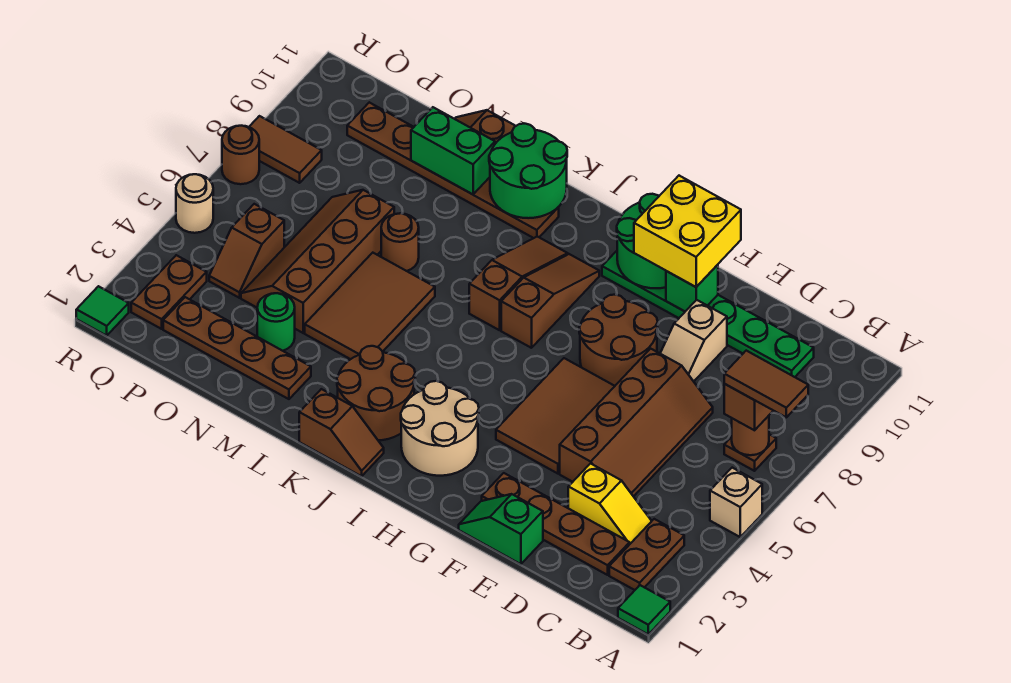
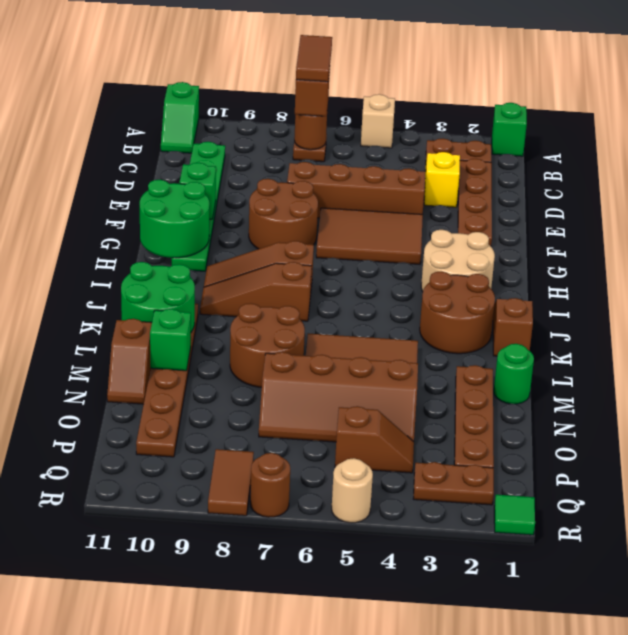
green tile A1 level 1 -> green brick A1 level 1
green slope E1:F1 level 1 top E -> green slope A11:B11 level 1 top A
tan slope E8:E9 level 1 top 9 -> none
yellow brick F10:G11 level 3 -> none
brown round brick M7 level 1 -> brown round brick L7:M8 level 1
green brick M10:N10 level 2 -> green brick M10 level 2
green round brick N3 level 1 -> green round brick M1 level 1

